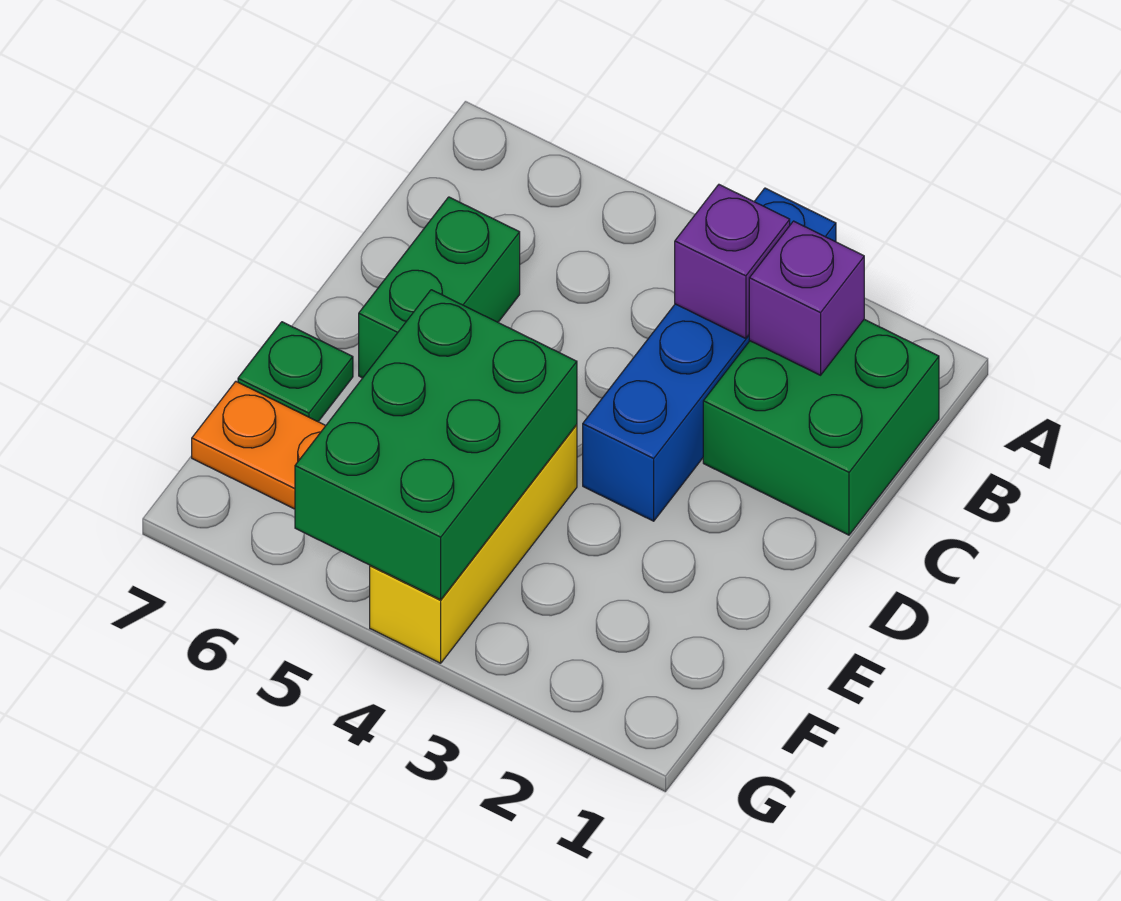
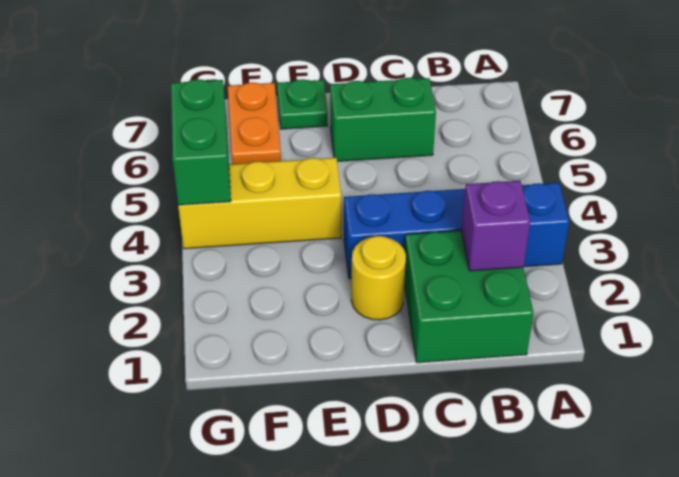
purple brick B3 level 2 -> none
none -> yellow round brick D2 level 1
green brick E4:G5 level 2 -> green brick G4:G5 level 2

